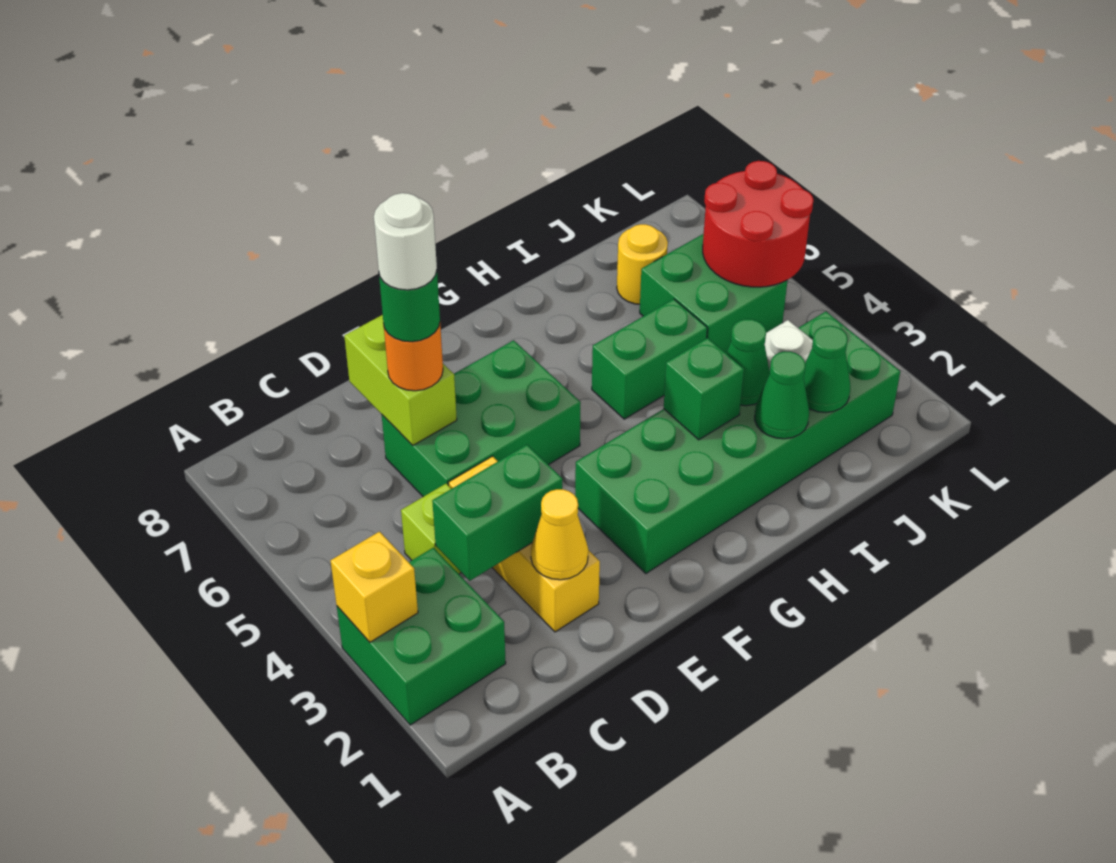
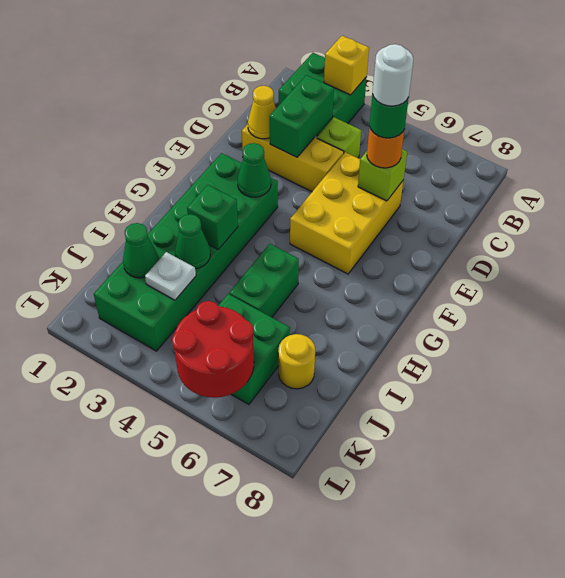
green brick D5:F6 level 1 -> yellow brick D5:F6 level 1
lime brick D6:D7 level 2 -> lime brick D6 level 2
green cone I2 level 2 -> green cone F3 level 2

